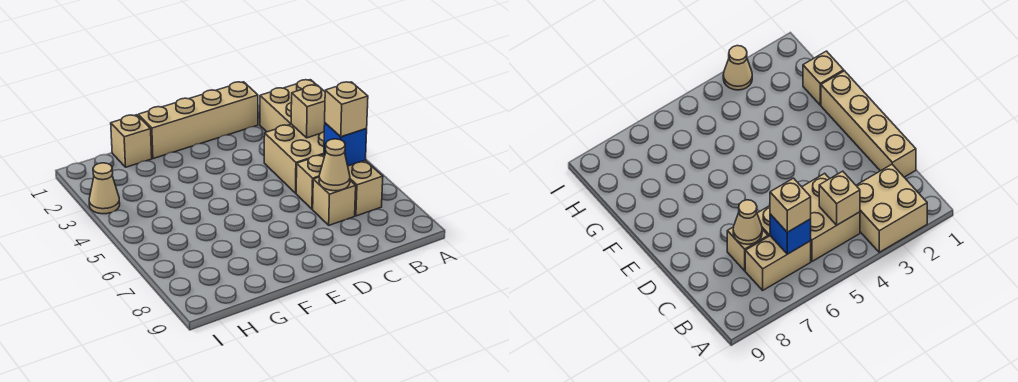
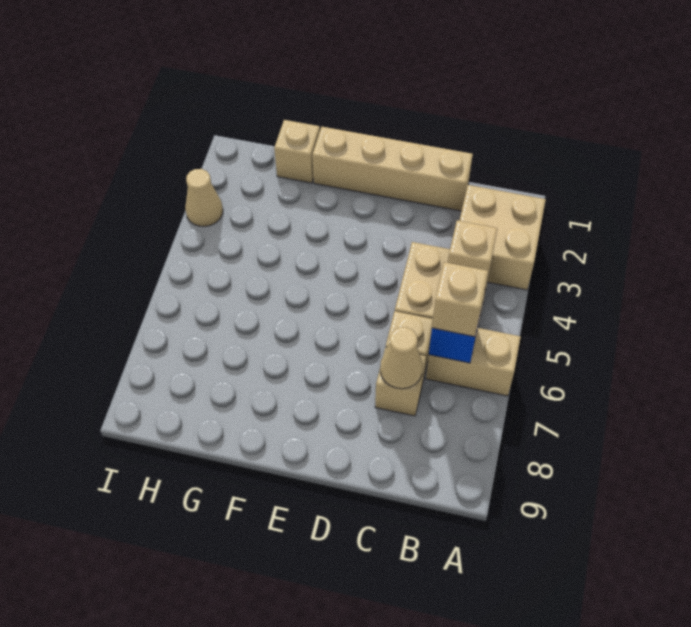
tan brick B6:B7 level 1 -> tan brick A6:B6 level 1

